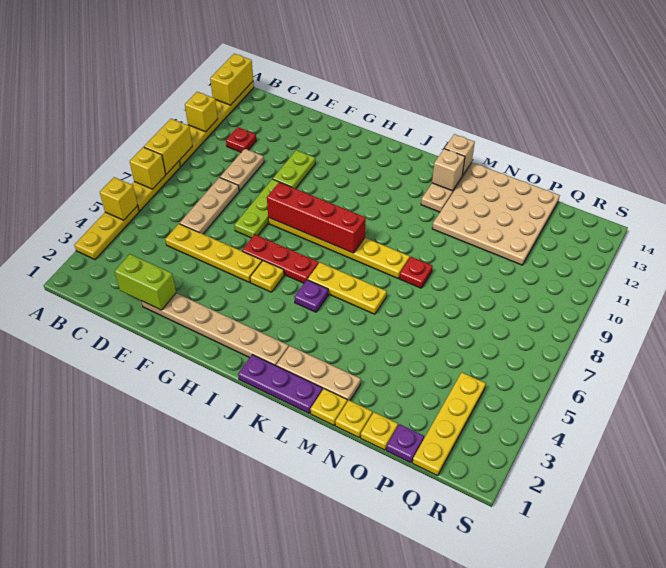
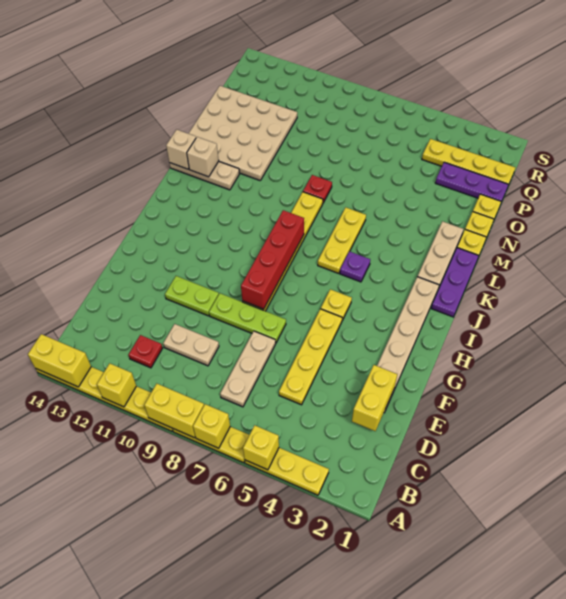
lime brick D2:E2 level 2 -> yellow brick D2:E2 level 2
tan plate D6:D8 level 1 -> tan plate C7:E7 level 1
red plate G6:I6 level 1 -> none
purple plate P1 level 1 -> purple plate P1:P3 level 1

